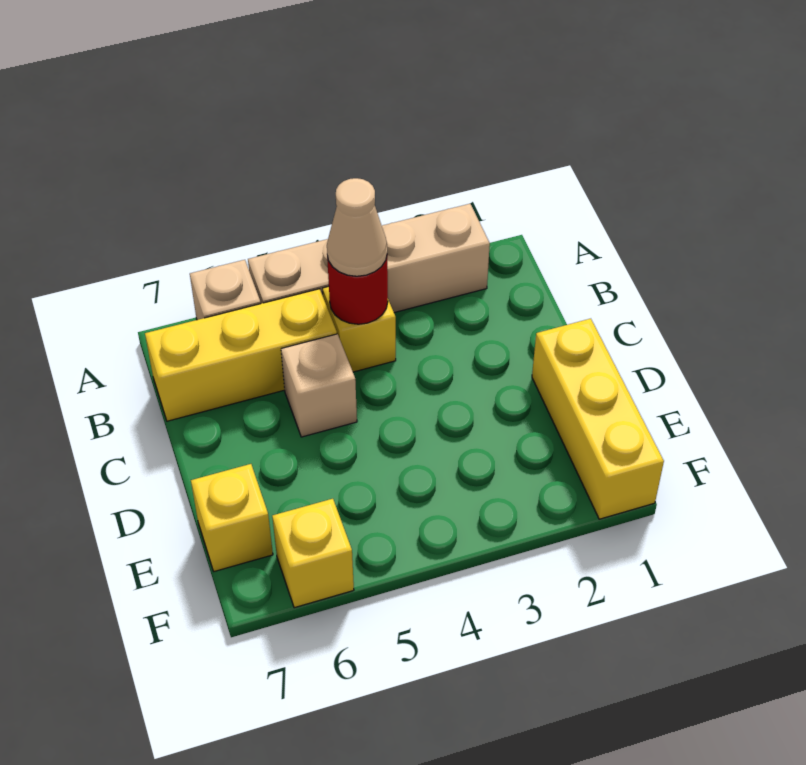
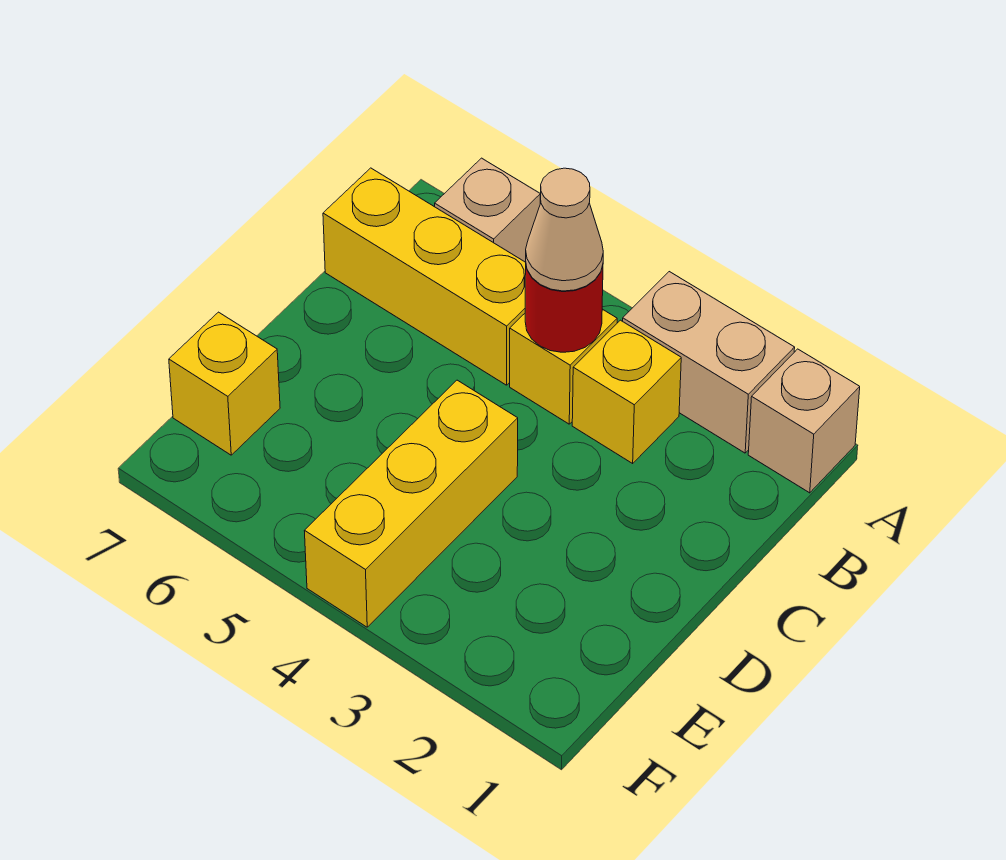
tan brick A2:A5 level 1 -> tan brick A2:A3 level 1
tan brick C5 level 1 -> tan brick A1 level 1
yellow brick D1:F1 level 1 -> yellow brick D4:F4 level 1
yellow brick F6 level 1 -> yellow brick B3 level 1

